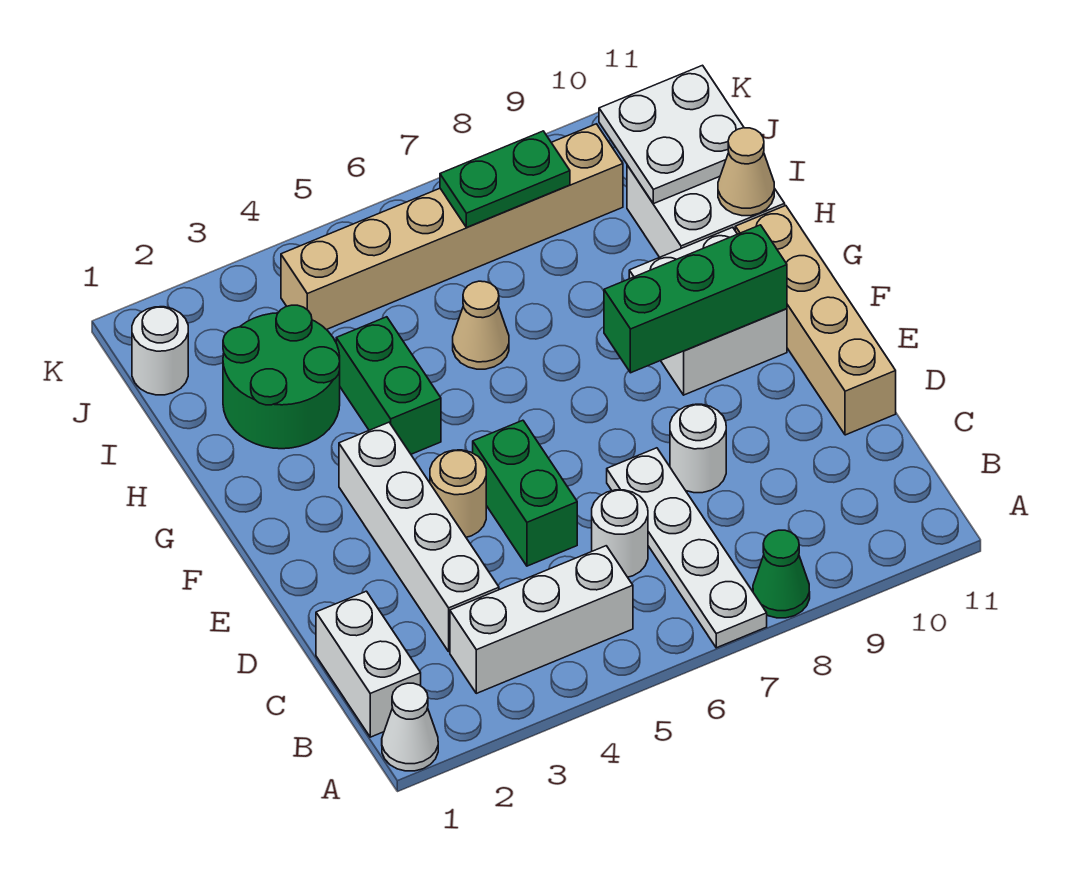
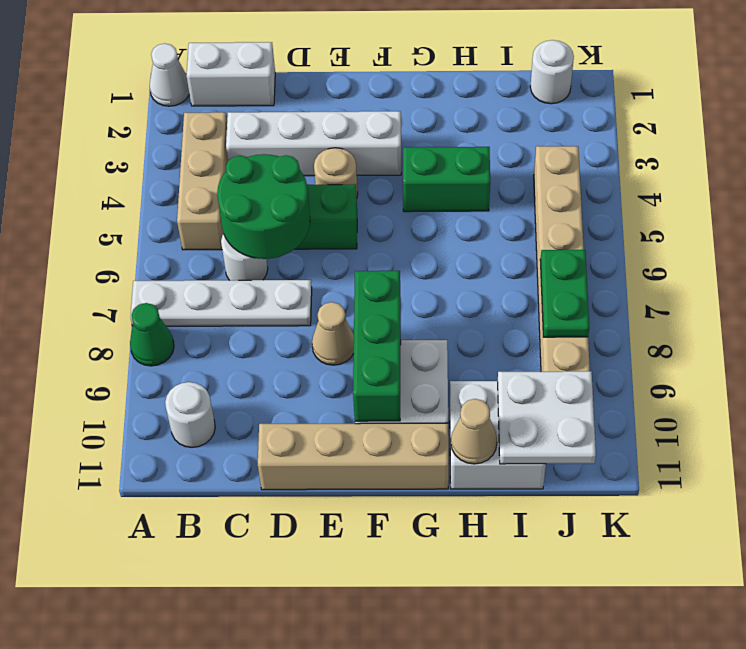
white brick B3:B5 level 1 -> tan brick B3:B5 level 1
white round brick D8 level 1 -> white round brick B10 level 1
green round brick H2:I3 level 1 -> green round brick C5:D6 level 2
tan cone H6 level 1 -> tan cone E8 level 1

